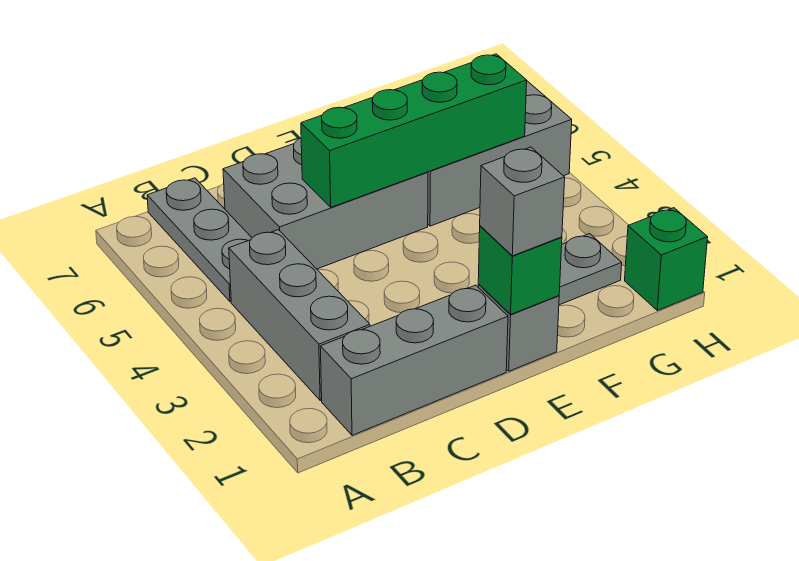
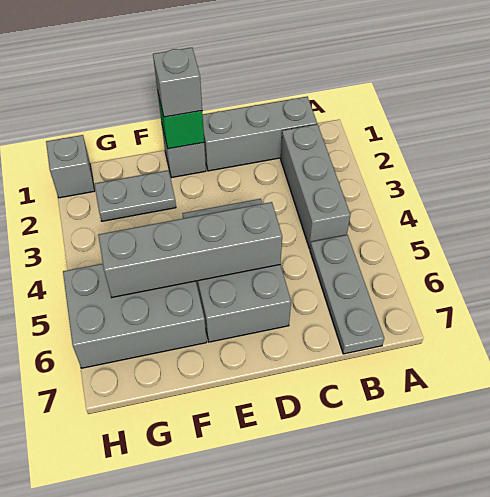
grey brick C5:E6 level 1 -> grey brick D4:E6 level 1
green brick D5:G5 level 2 -> grey brick D5:G5 level 2
green brick H1 level 1 -> grey brick H1 level 1

